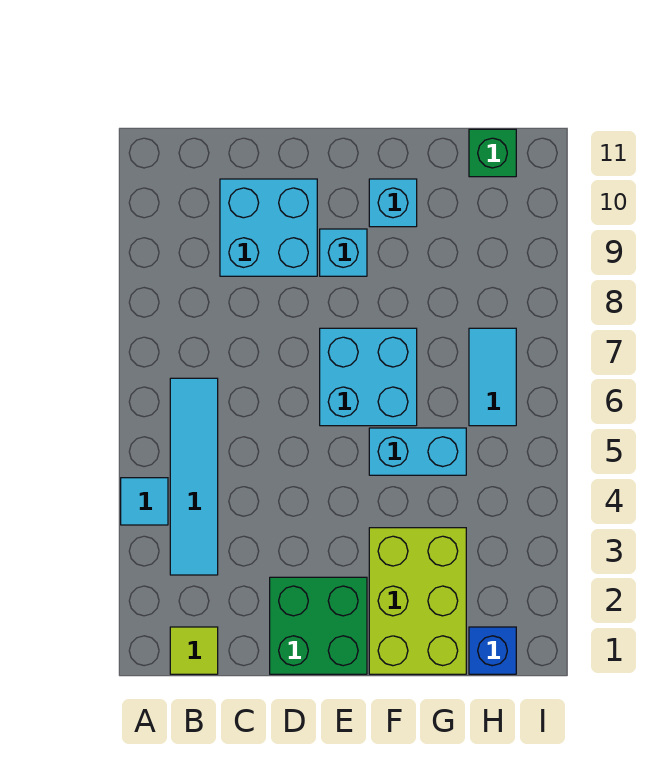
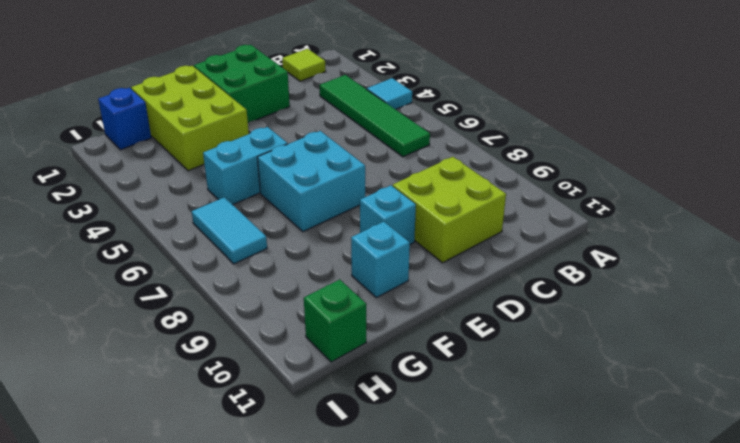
cyan tile B3:B6 level 1 -> green tile B3:B6 level 1
cyan brick C9:D10 level 1 -> lime brick C9:D10 level 1

